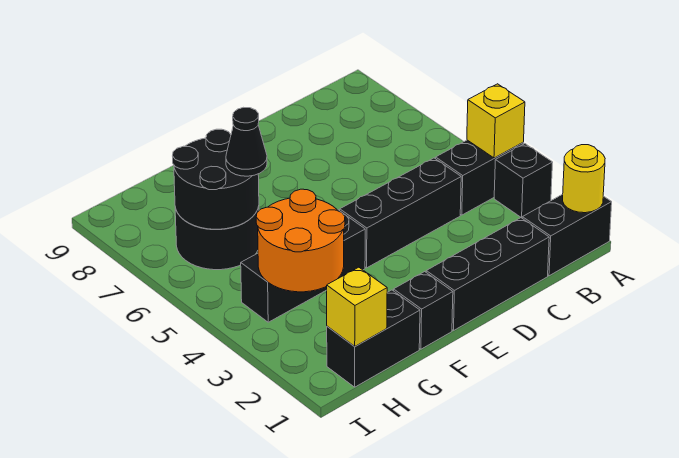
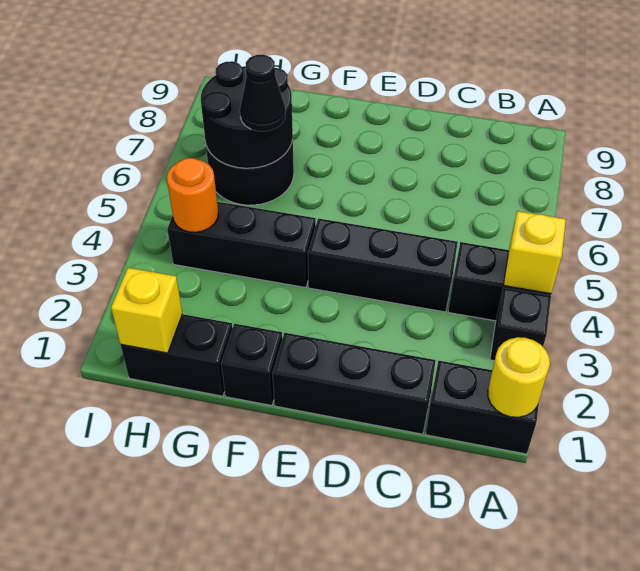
orange round brick G3:H4 level 2 -> orange round brick H4 level 2

